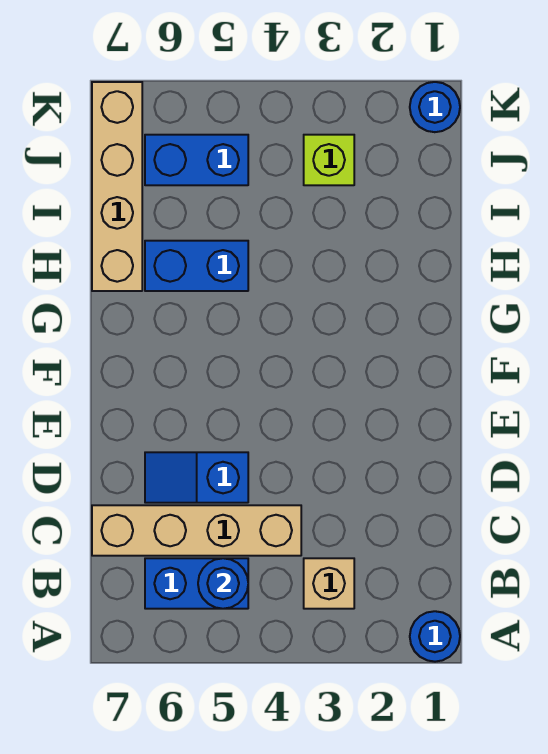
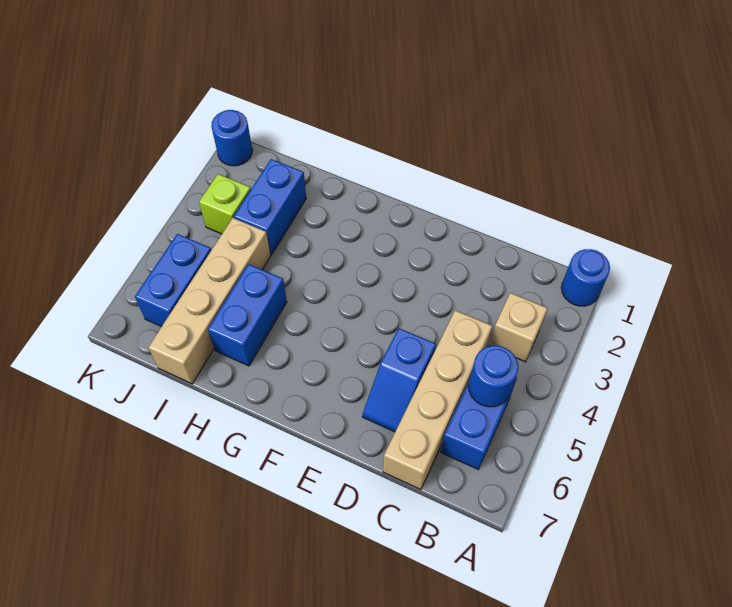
tan brick H7:K7 level 1 -> tan brick I4:I7 level 1
none -> blue brick I2:I3 level 1

